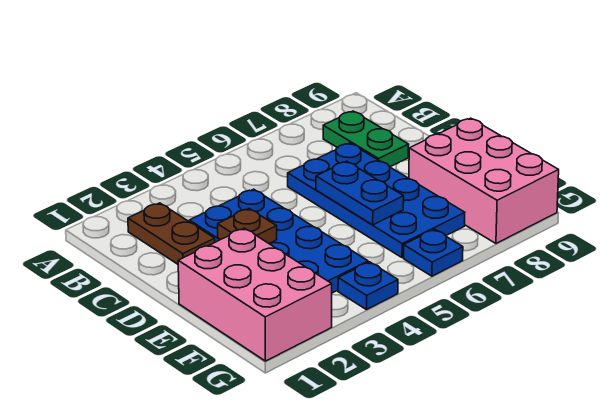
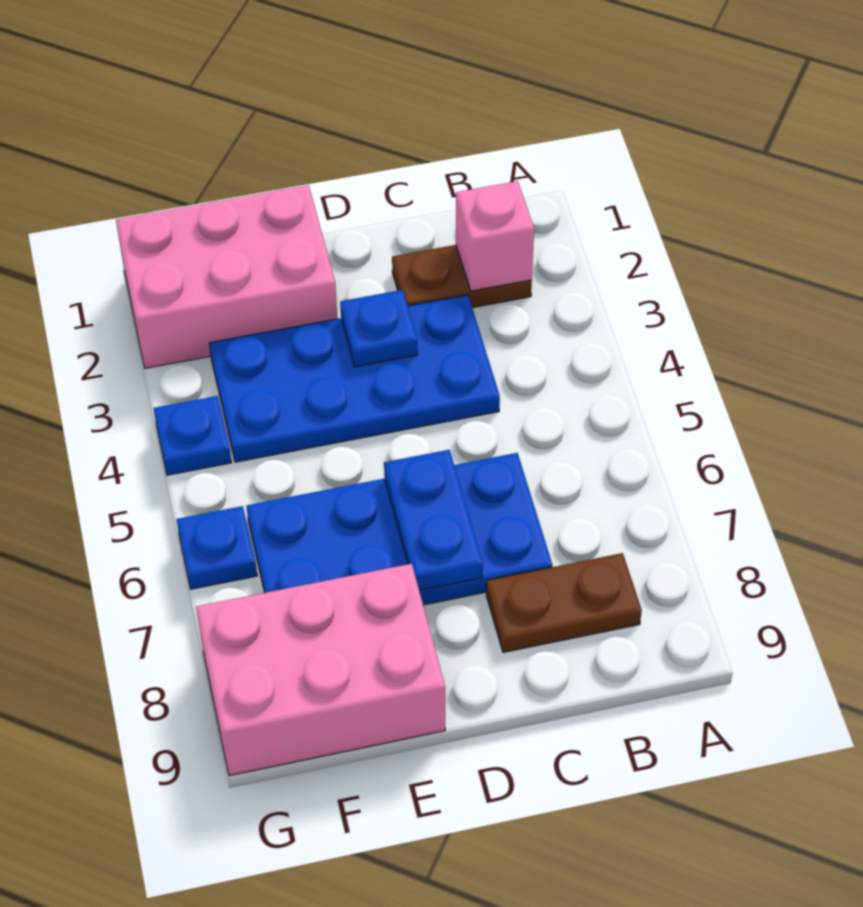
none -> pink brick B2 level 2
green plate B8:C8 level 1 -> brown plate B8:C8 level 1
brown plate D3 level 2 -> blue plate D3 level 2
blue plate D6:E6 level 2 -> blue plate D6:D7 level 2

